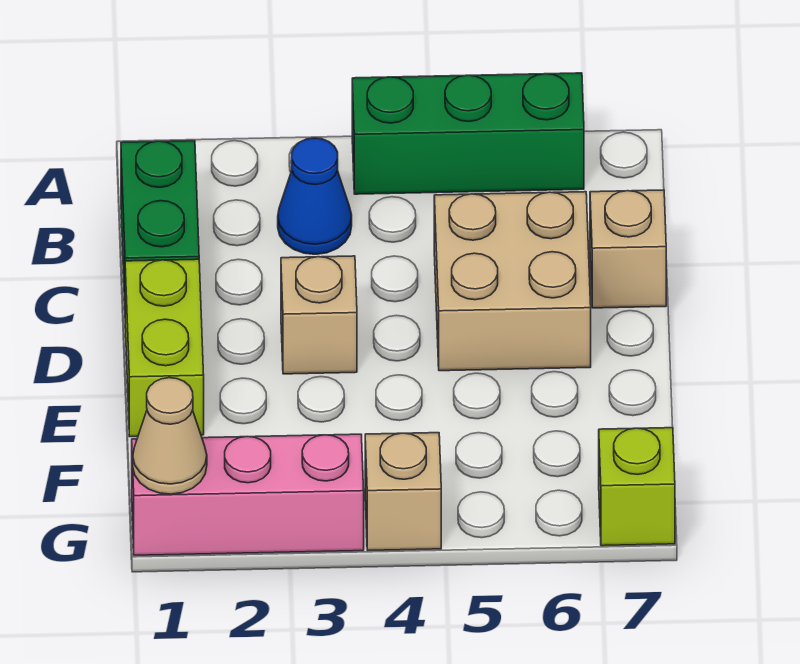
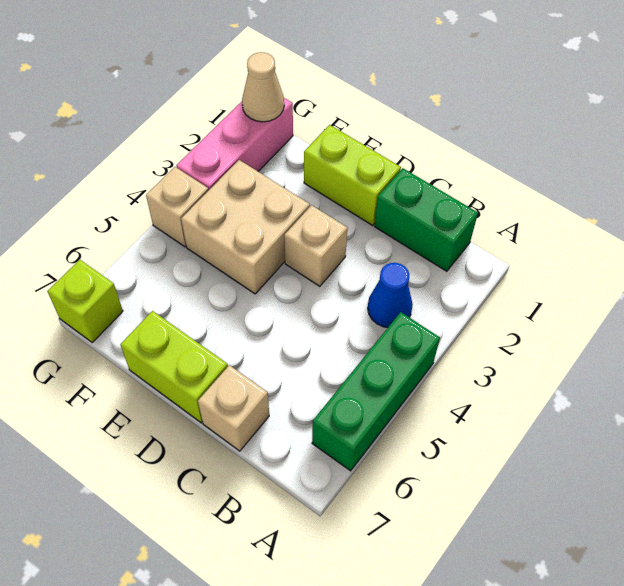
tan brick C5:D6 level 1 -> tan brick E3:F4 level 1
none -> lime brick D7:E7 level 1

